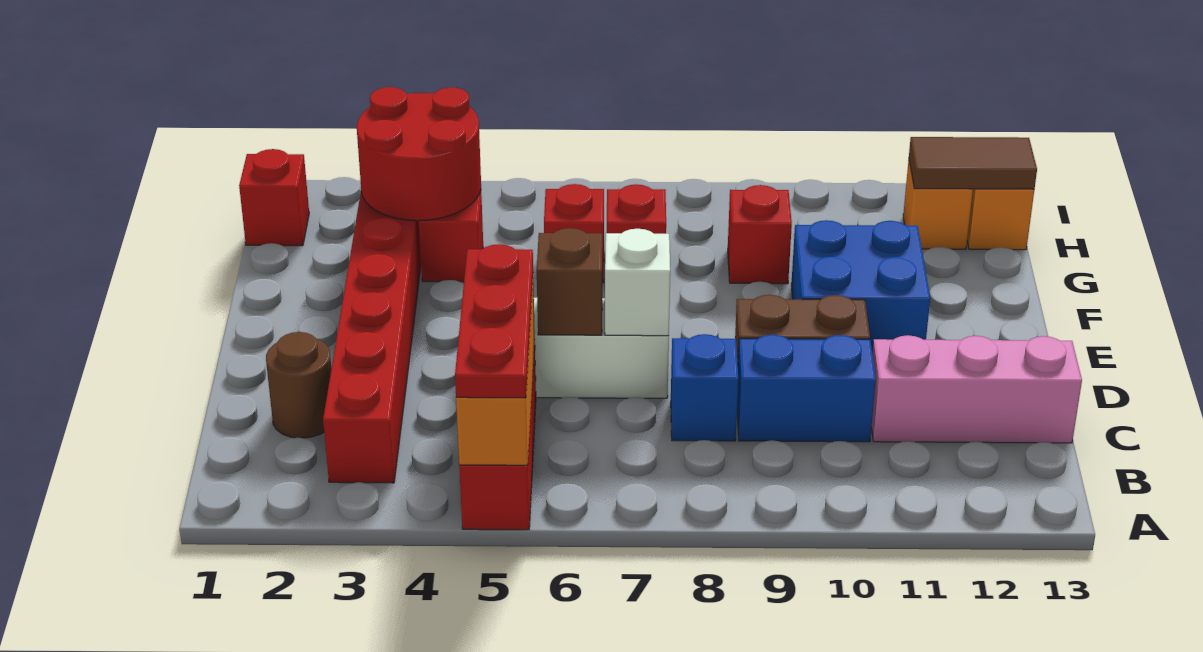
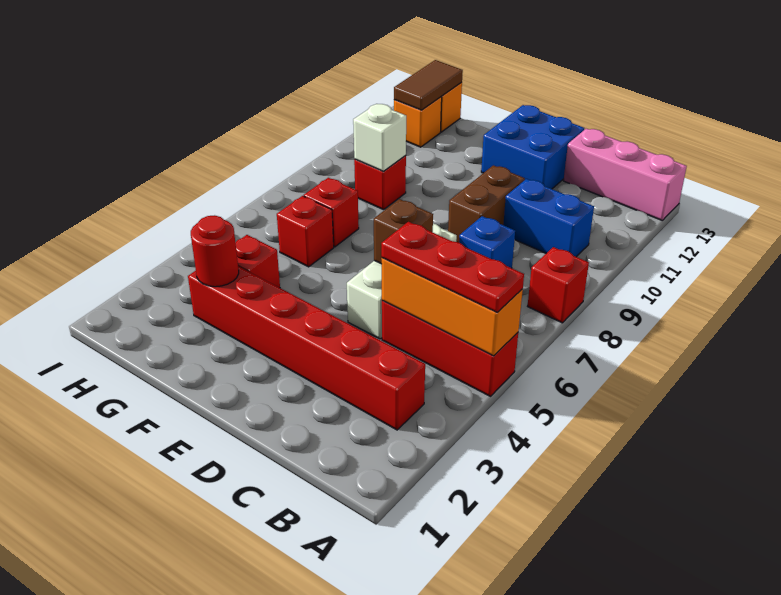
brown round brick C2 level 1 -> none
blue brick C9:C10 level 1 -> blue brick B10:C10 level 1
pink brick C11:C13 level 1 -> pink brick A13:C13 level 1
white brick D7 level 2 -> white brick G9 level 2
blue brick E10:F11 level 1 -> blue brick D12:E13 level 1
red round brick G3:H4 level 2 -> red round brick G3 level 2
red brick H1 level 1 -> red brick A8 level 1

